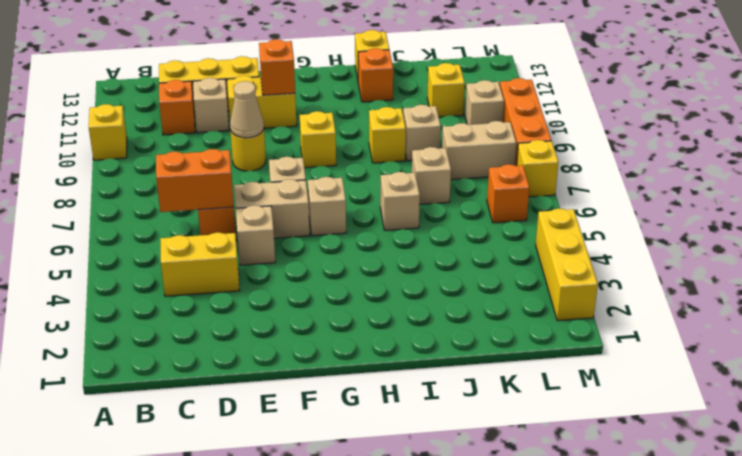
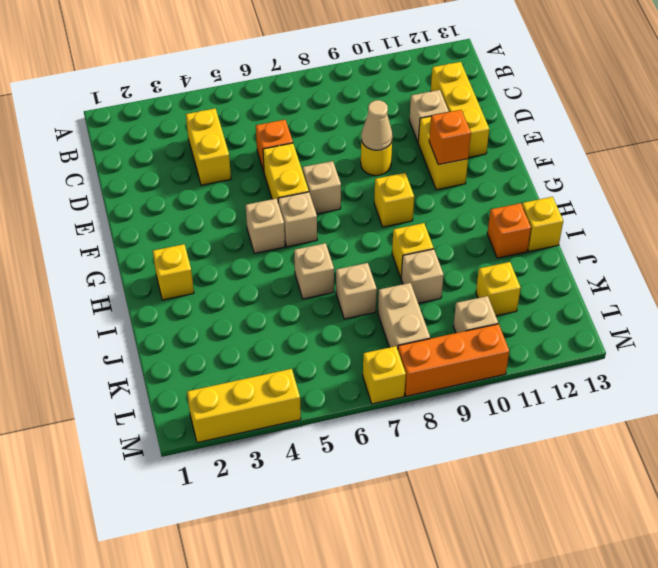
yellow brick A10 level 1 -> yellow brick H2 level 1
orange brick C6:D6 level 2 -> none
orange brick C11 level 1 -> none
tan brick E5 level 1 -> tan brick G5 level 1
tan brick E6:F6 level 1 -> yellow brick E6:F6 level 1
orange brick L6 level 1 -> none

